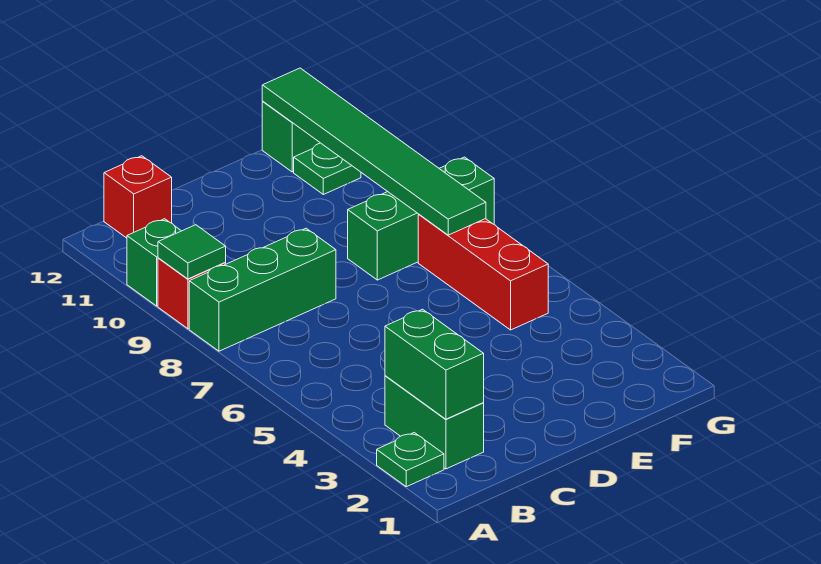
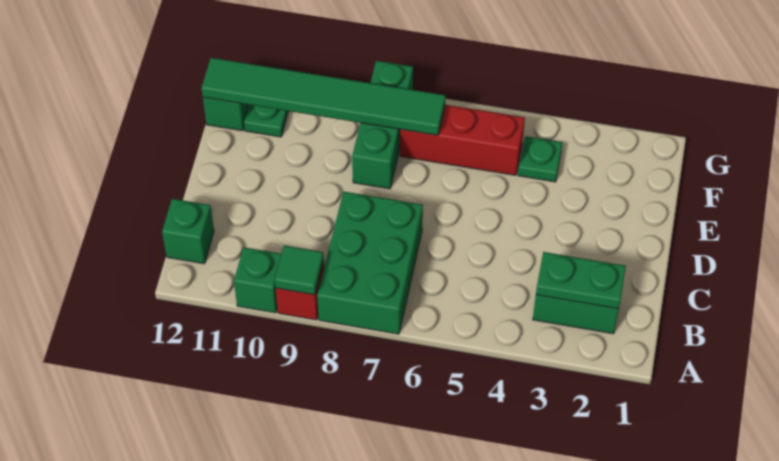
green plate A2 level 1 -> green plate F4 level 1
green brick A8:C8 level 1 -> green brick A7:C8 level 1
green brick B2:B3 level 2 -> green plate B2:B3 level 2
red brick B12 level 1 -> green brick B12 level 1

